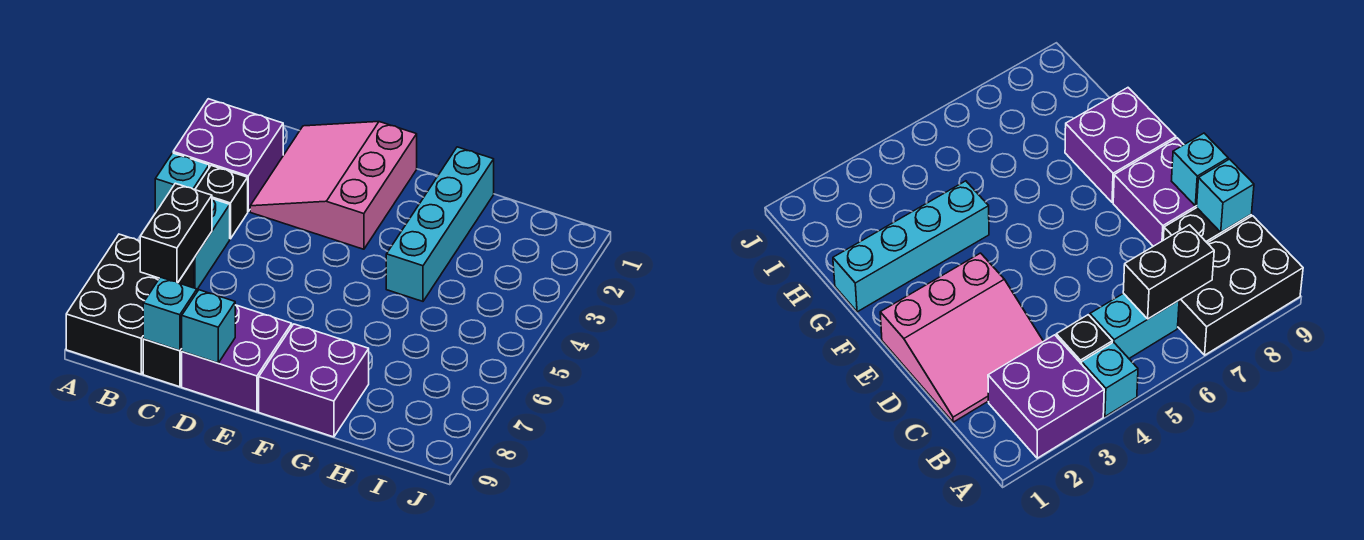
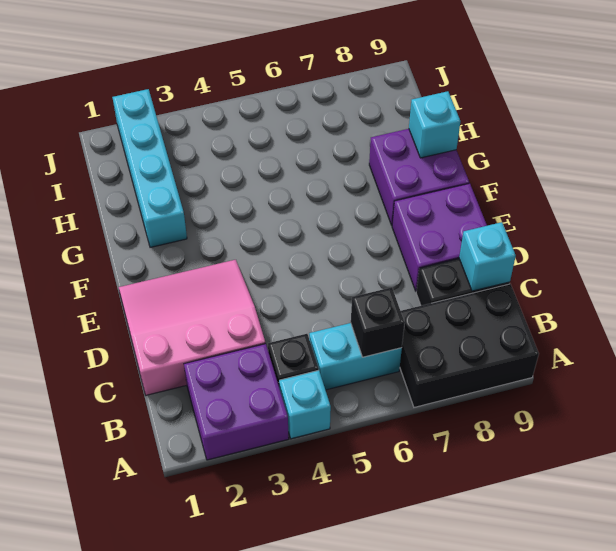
black brick B6:B7 level 2 -> black brick B6 level 2
pink slope C1:E3 level 1 top E -> pink slope C1:E3 level 1 top C
cyan brick D9 level 2 -> cyan brick G9 level 2
cyan brick G1:G4 level 1 -> cyan brick G2:J2 level 1

